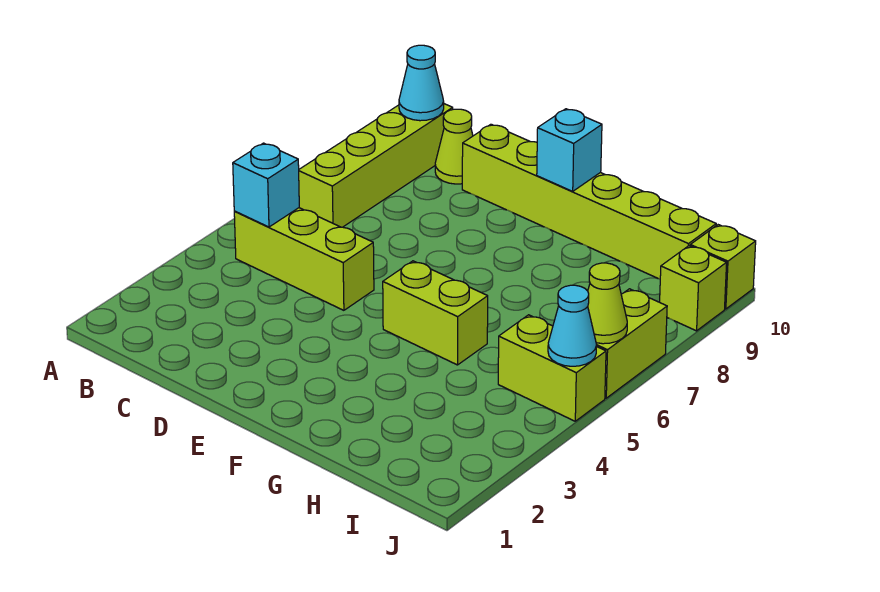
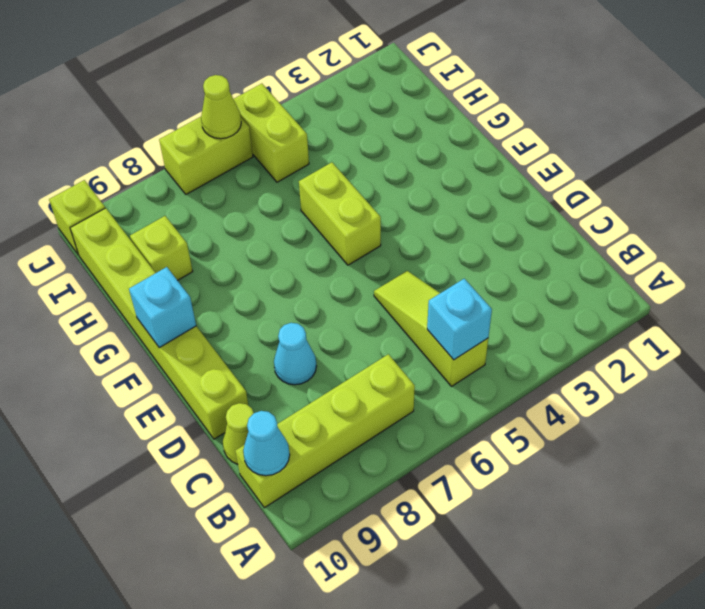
lime brick B5:D5 level 1 -> lime slope B5:D5 level 1 top B
cyan cone J5 level 2 -> cyan cone D8 level 1
lime brick J9 level 1 -> lime brick H9 level 1

